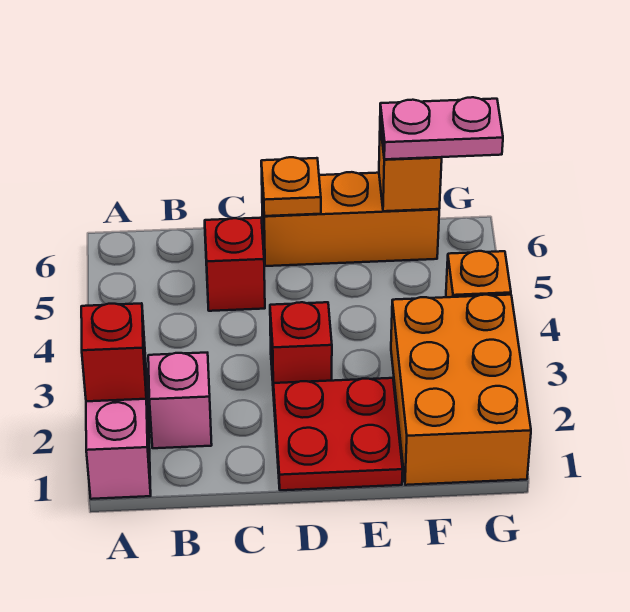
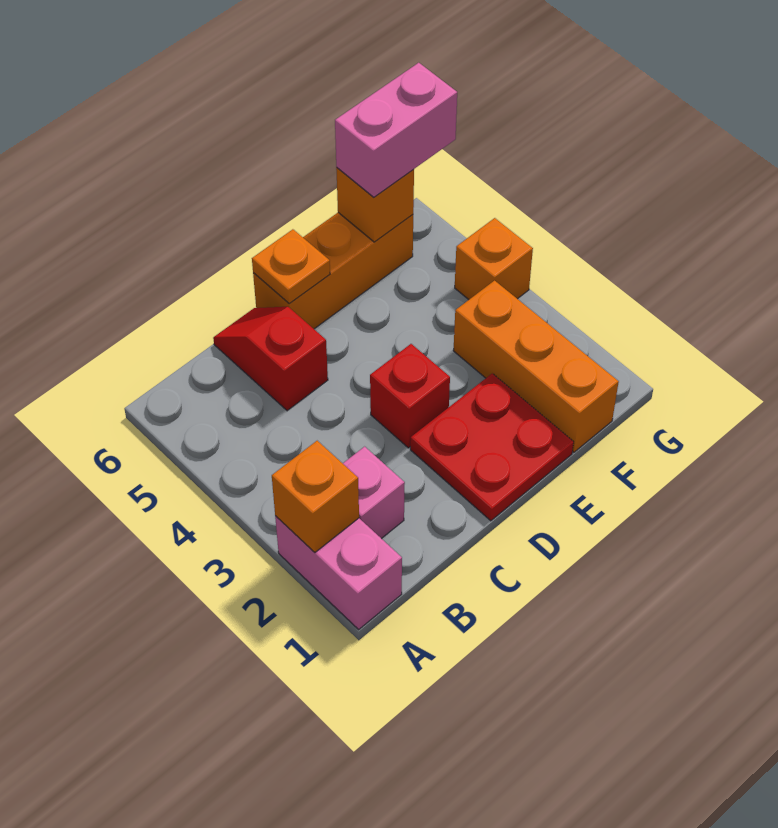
red brick A2 level 2 -> orange brick A2 level 2
orange brick F1:G3 level 1 -> orange brick F1:F3 level 1
pink plate F6:G6 level 3 -> pink brick F6:G6 level 3

